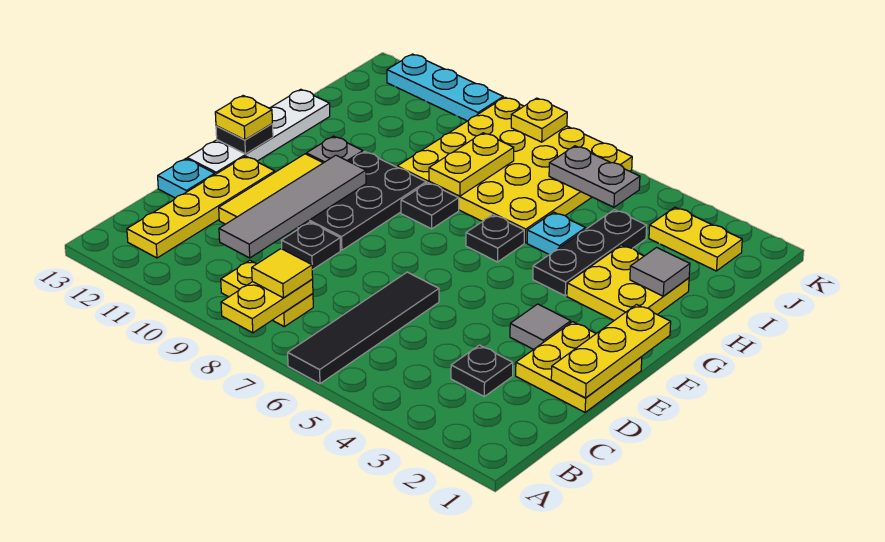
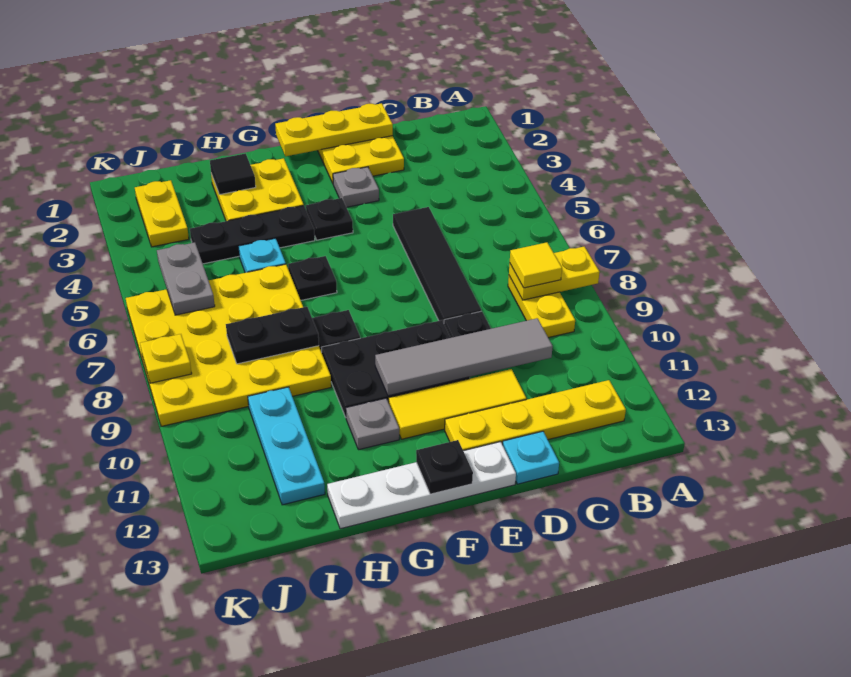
black tile A6:D6 level 1 -> black tile D5:D8 level 1
black plate C3 level 1 -> black plate F4 level 1
grey tile E3 level 1 -> grey plate E3 level 1
yellow plate F13 level 3 -> none
grey tile H2 level 2 -> black tile H2 level 2
yellow plate H8:I8 level 2 -> black plate H8:I8 level 2
cyan plate K10:K12 level 1 -> cyan plate I10:I12 level 1

